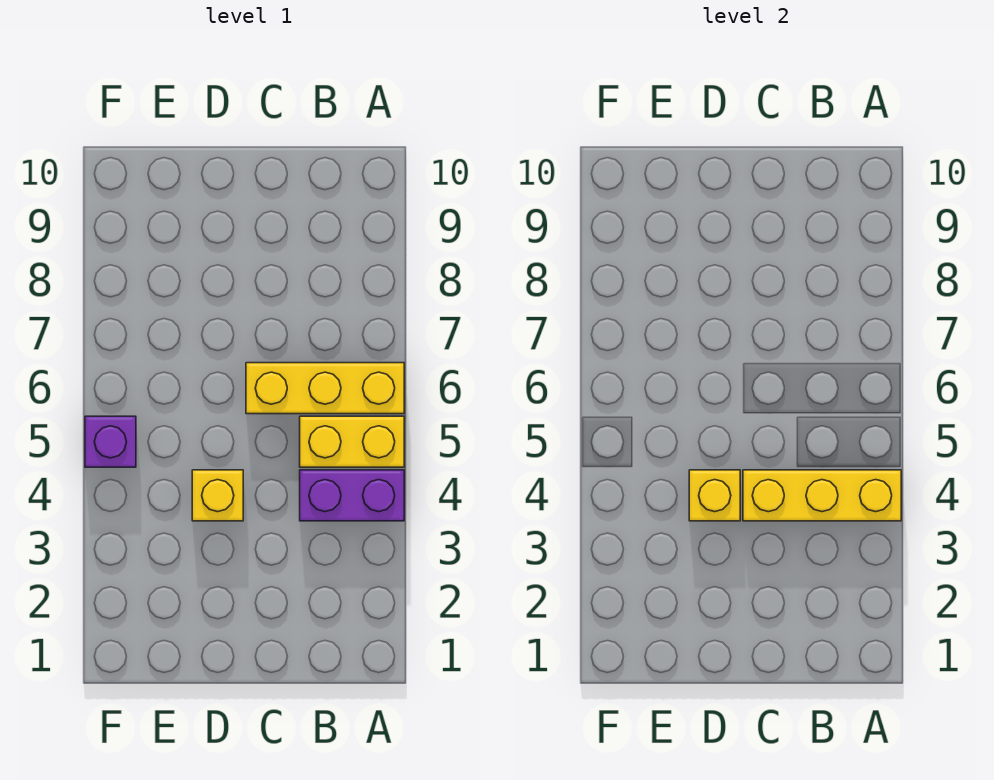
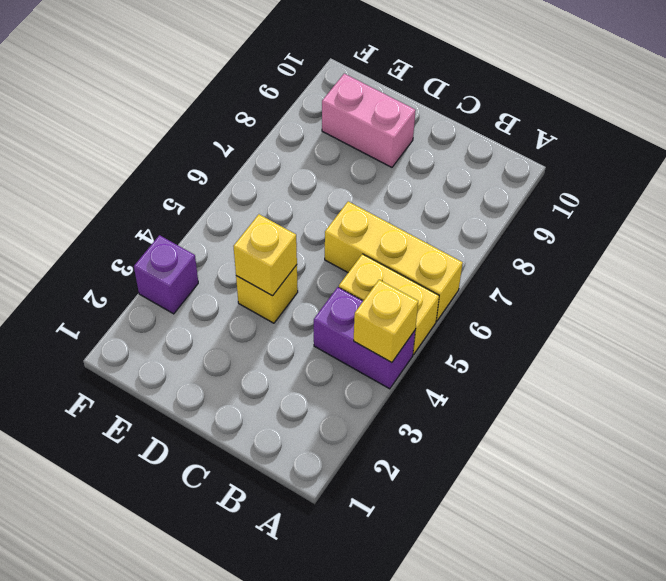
yellow brick A4:C4 level 2 -> yellow brick A4 level 2
none -> pink brick D9:E9 level 1
purple brick F5 level 1 -> purple brick F3 level 1

